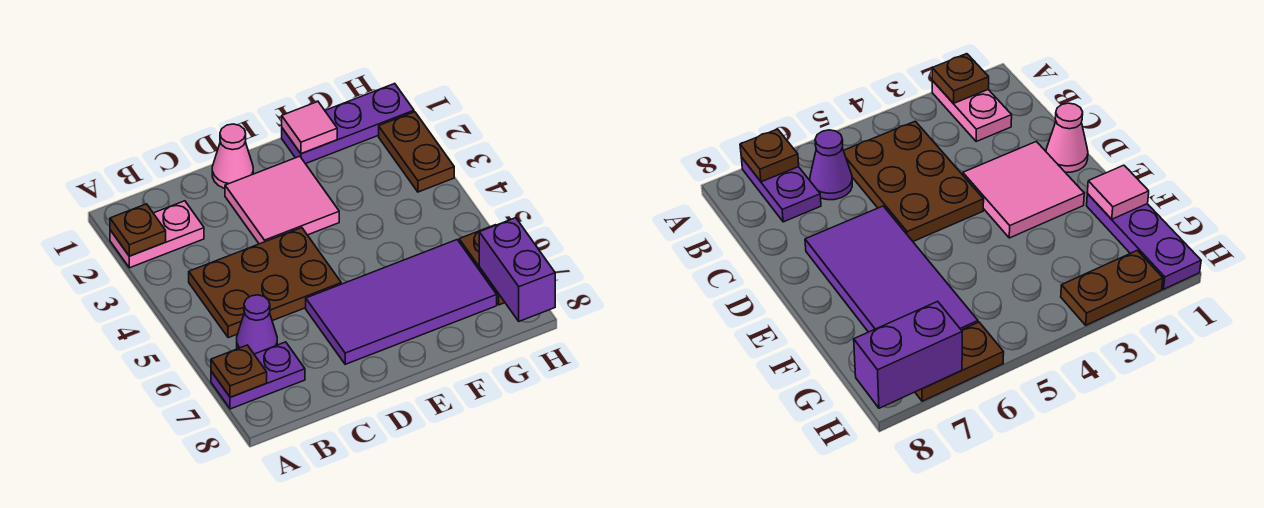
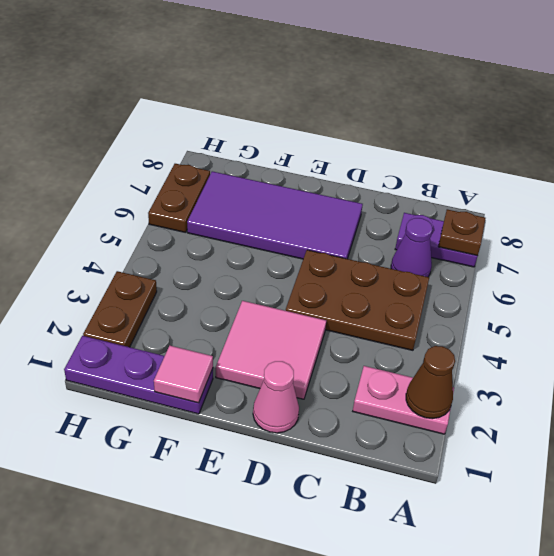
brown plate A2 level 2 -> brown cone A2 level 2
purple brick H7:H8 level 2 -> none

